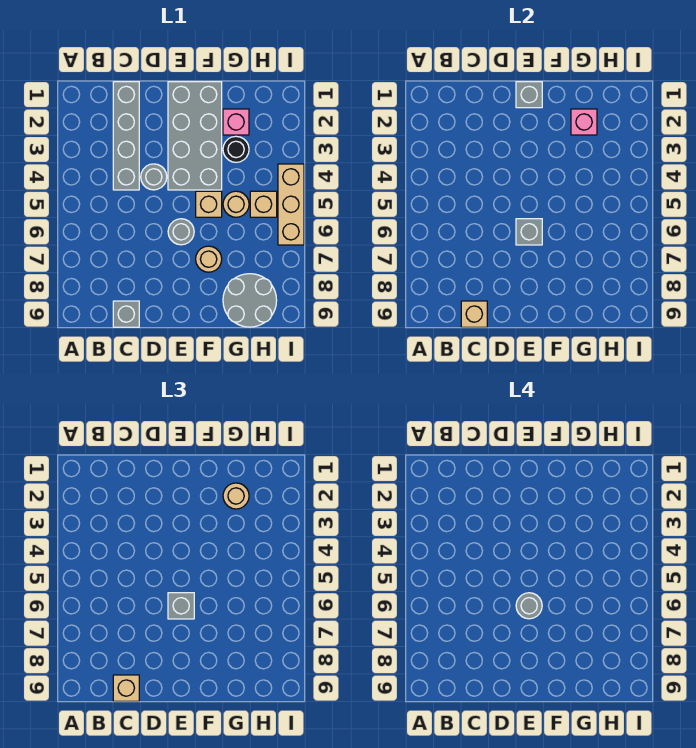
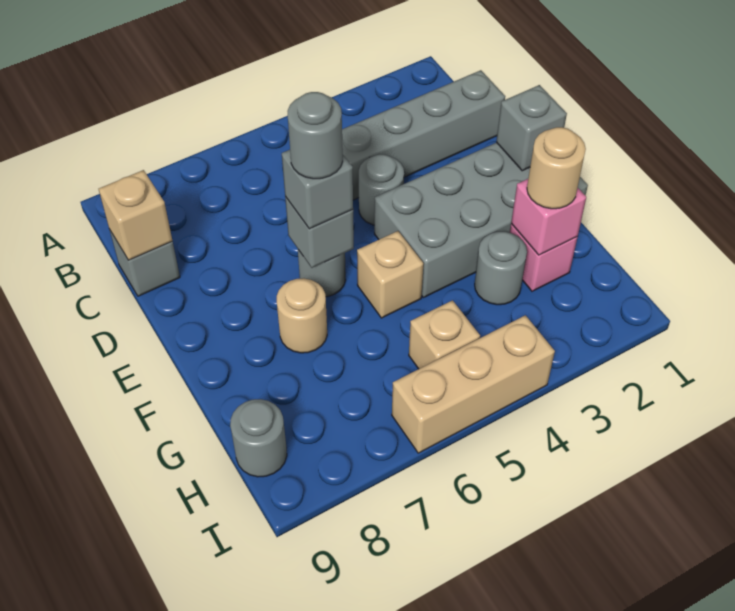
tan brick C9 level 3 -> none
black round brick G3 level 1 -> grey round brick G3 level 1
tan round brick G5 level 1 -> none
grey round brick G8:H9 level 1 -> grey round brick H9 level 1

